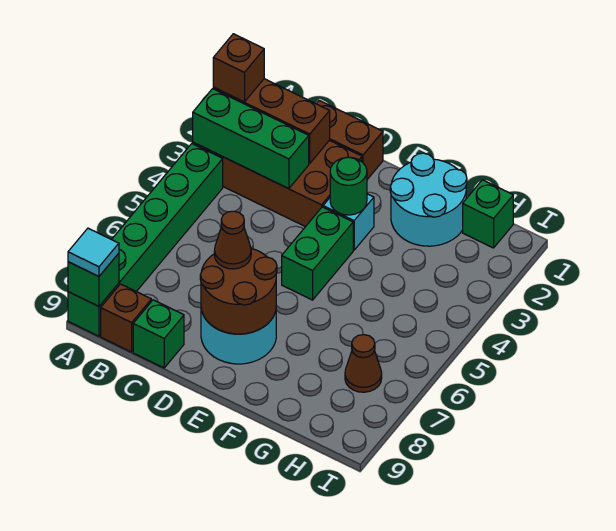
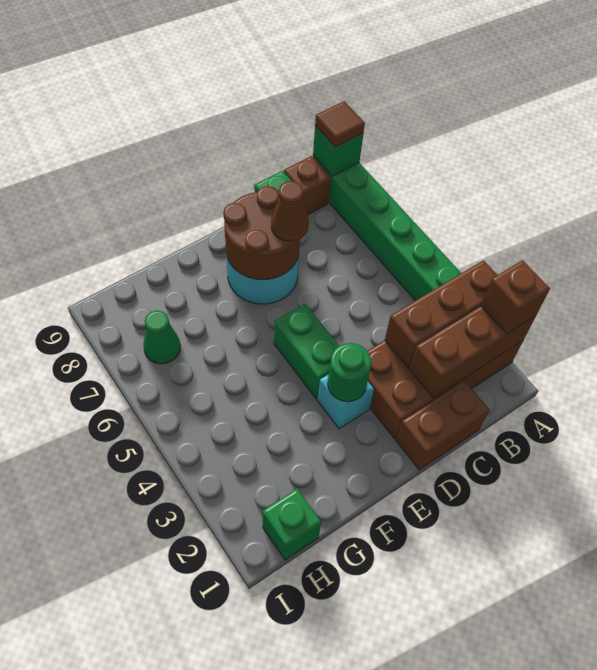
green brick A3:C3 level 2 -> brown brick A3:C3 level 2
cyan tile A9 level 3 -> brown tile A9 level 3
cyan round brick F1:G2 level 1 -> none
brown cone H7 level 1 -> green cone H7 level 1

